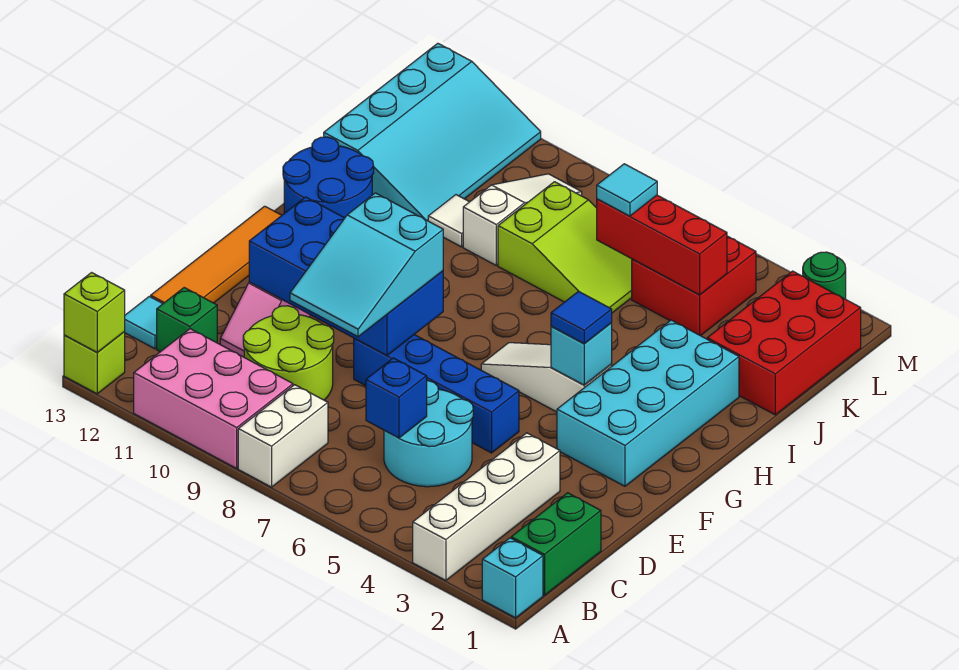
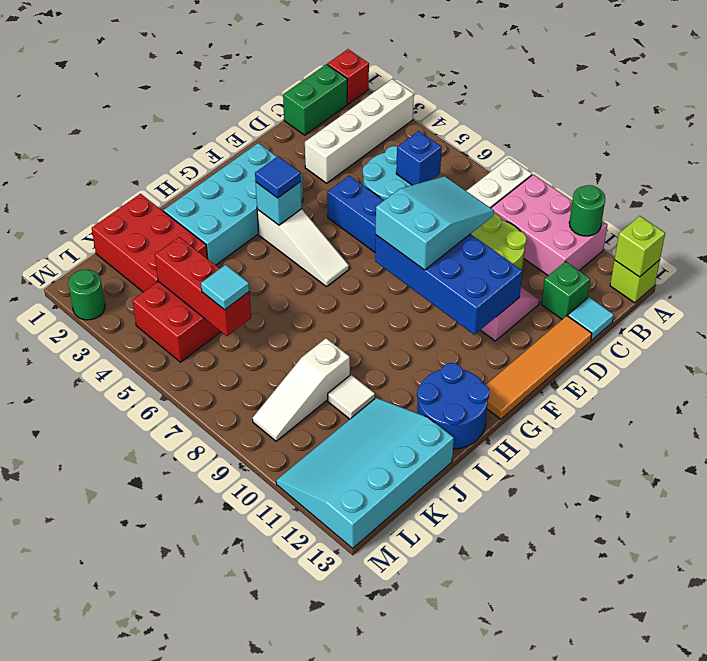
cyan brick A1 level 1 -> red brick A1 level 1
none -> green round brick A11 level 2
red brick J1:L2 level 1 -> red brick J1:K3 level 1
lime slope J6:K8 level 1 top 8 -> none

